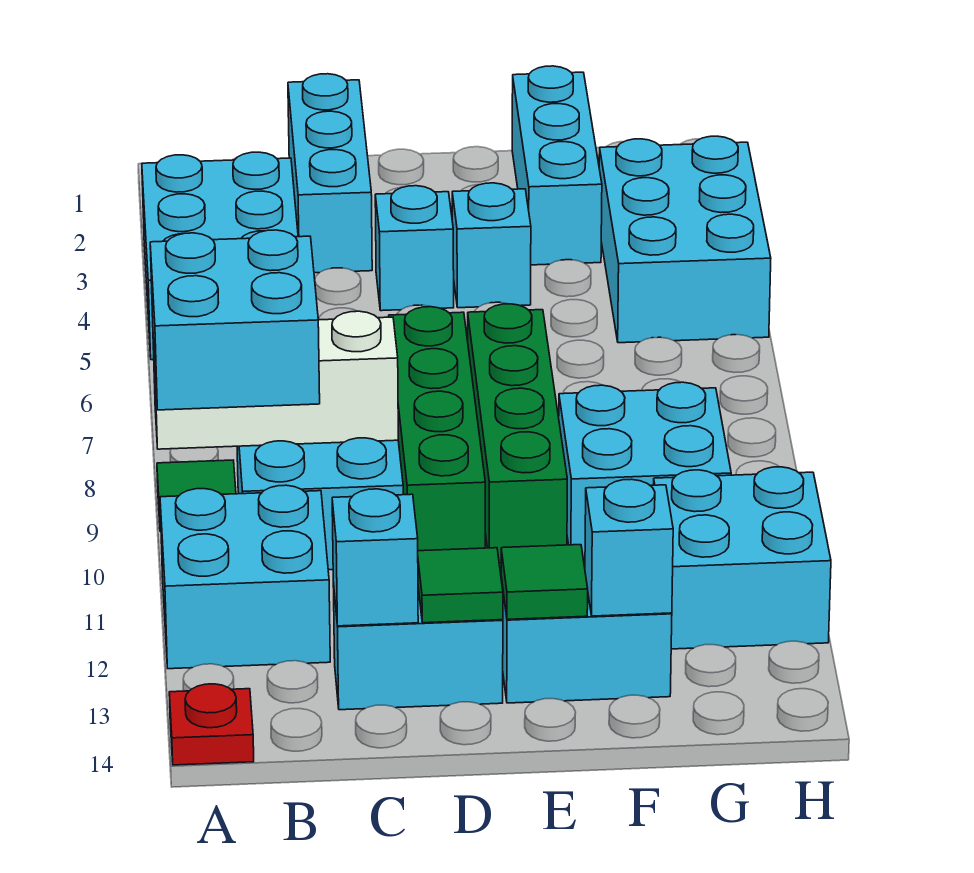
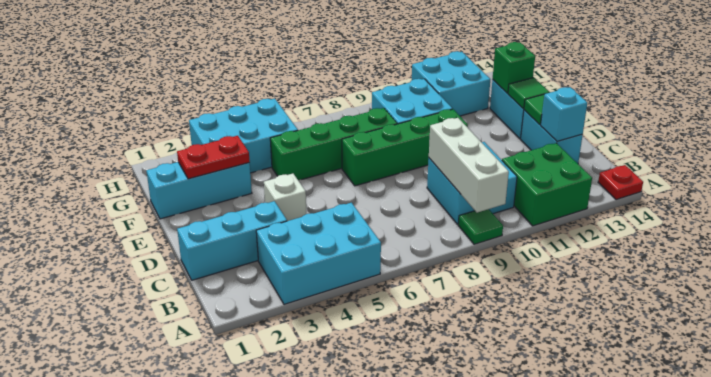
cyan brick A9:B10 level 3 -> none
cyan brick A11:B12 level 1 -> green brick A11:B12 level 1
cyan brick D4 level 1 -> white brick D4 level 1
green brick D7:D10 level 1 -> green brick F5:F8 level 1
cyan brick E4 level 1 -> none
none -> red plate F2:F3 level 2
cyan brick F13 level 2 -> green brick F13 level 2

